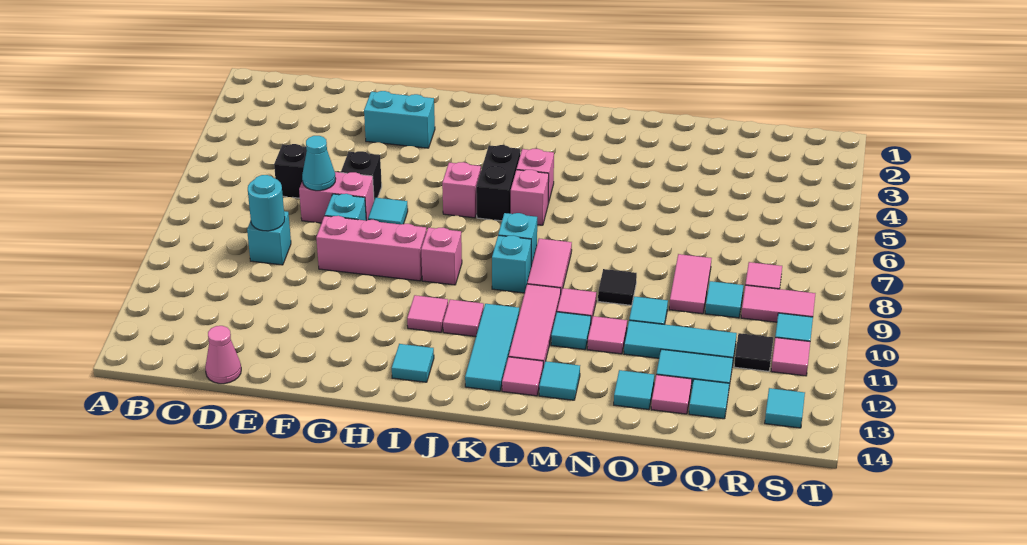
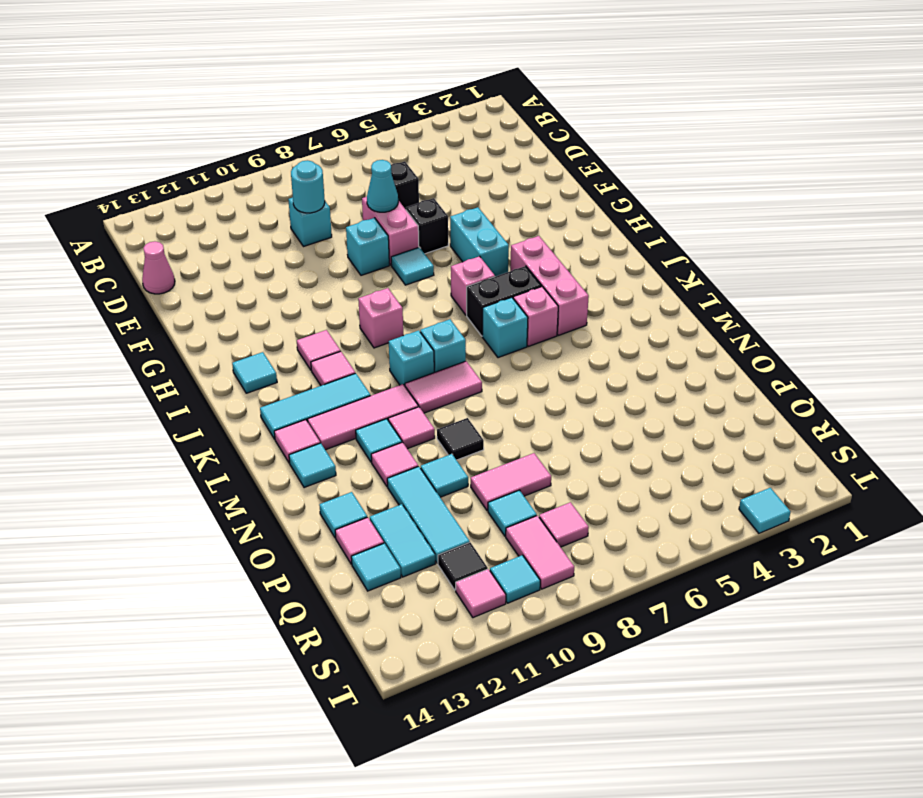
cyan brick F3:G3 level 1 -> cyan brick G5:H5 level 1
pink brick F9:H9 level 1 -> pink brick I4:K4 level 1
pink brick K6 level 1 -> cyan brick K6 level 1
cyan tile S13 level 1 -> cyan tile T3 level 1

